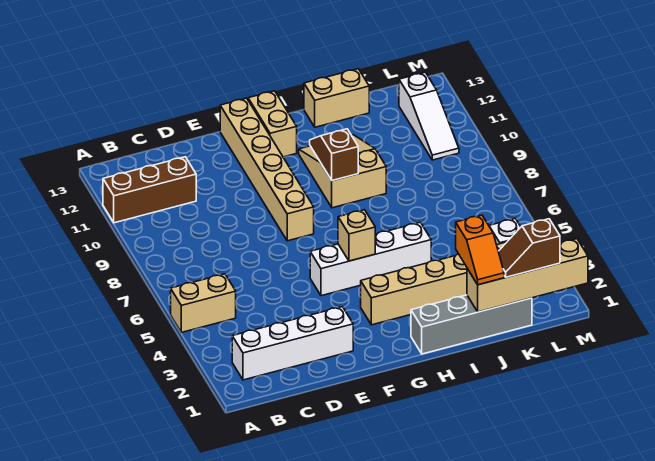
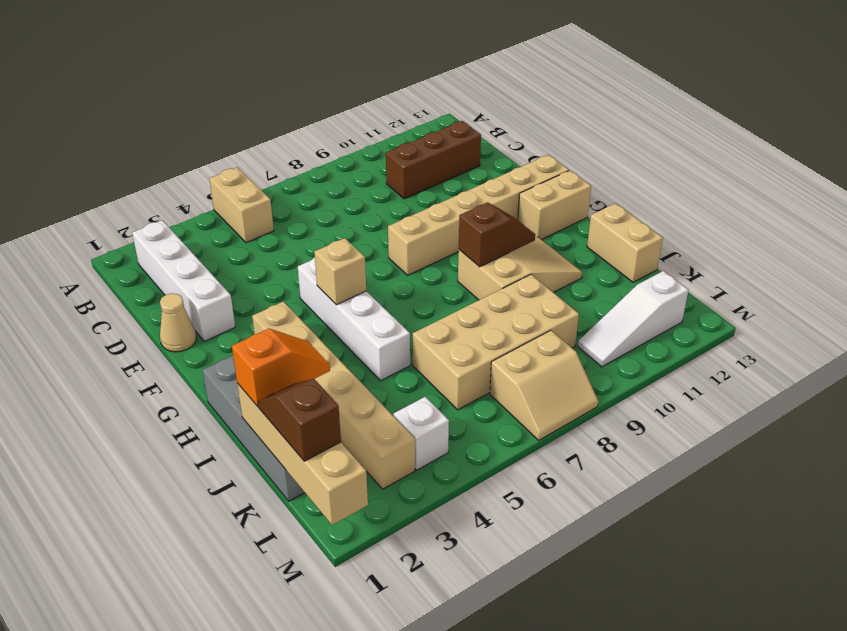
brown brick A11:C11 level 1 -> brown brick C10:C12 level 1
none -> tan cone E1 level 1
orange slope J1:J2 level 3 top 2 -> orange slope J1:J2 level 3 top 1
none -> tan brick J6:K9 level 1
none -> tan slope L7:M8 level 1 top L

